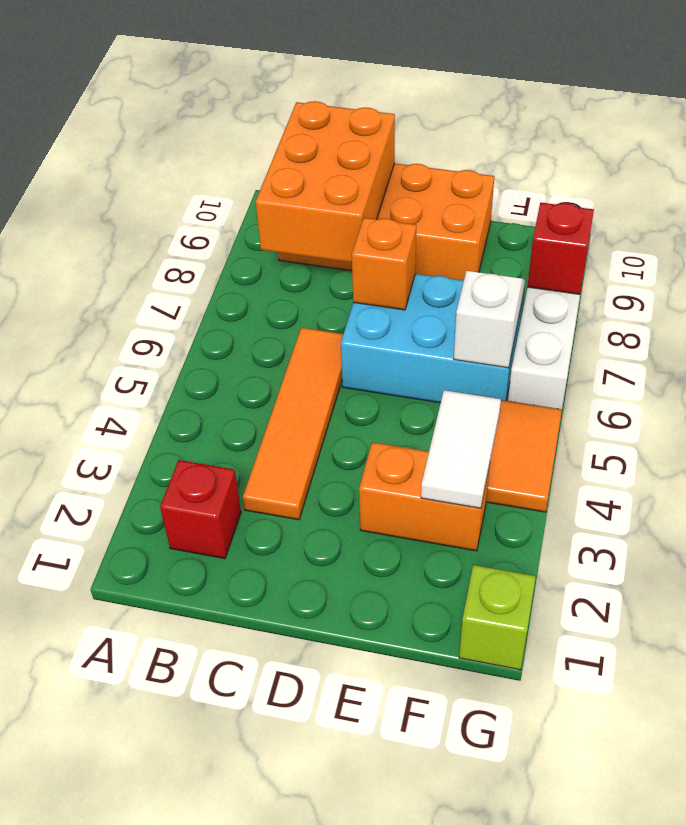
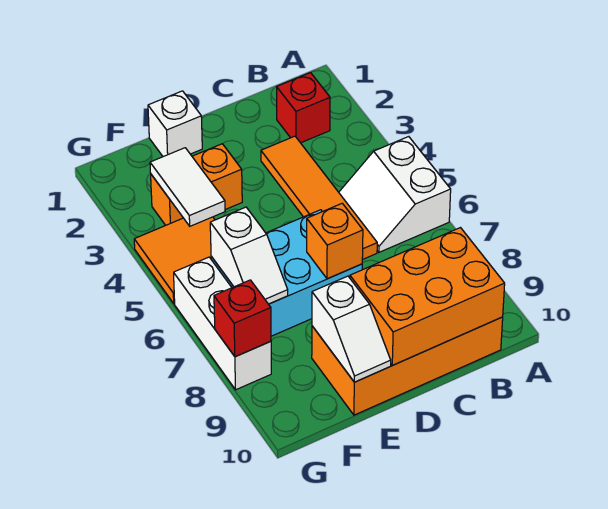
none -> white slope A5:B6 level 1 top A
orange brick B8:C10 level 2 -> orange brick B9:D10 level 2
none -> white brick E1 level 1
none -> white slope E9:E10 level 2 top 9
lime brick G1 level 1 -> none

